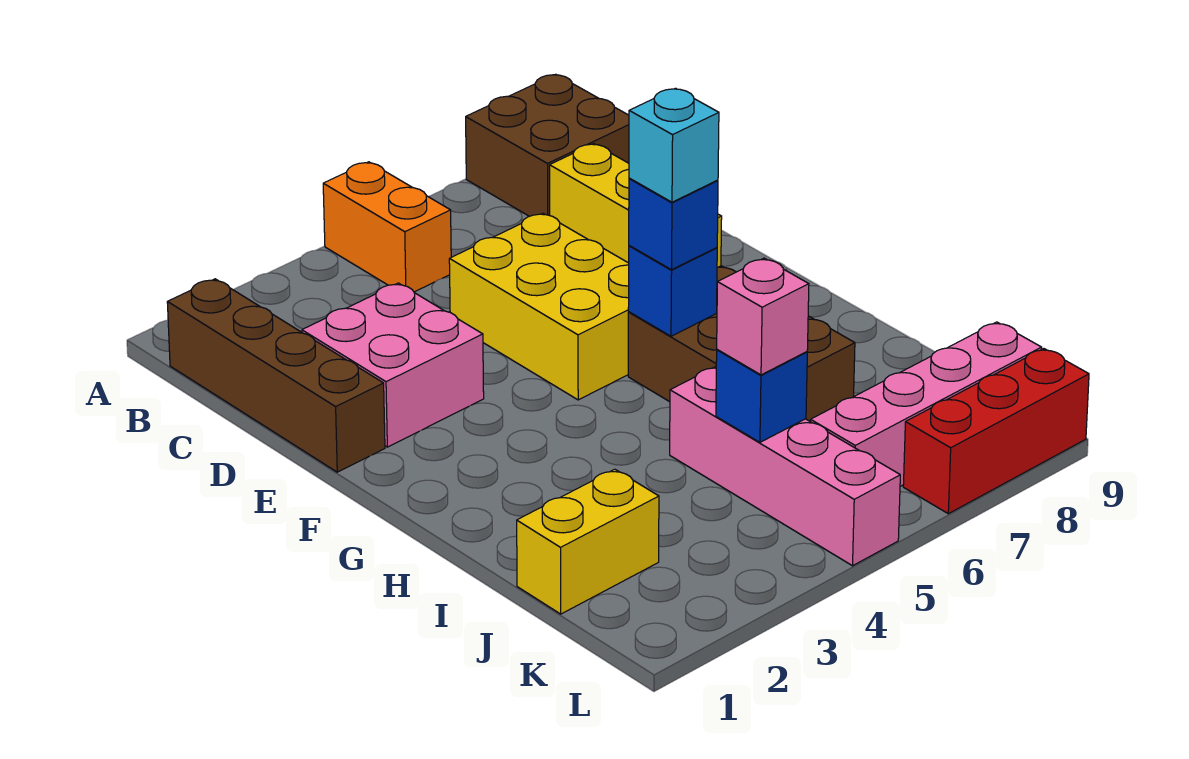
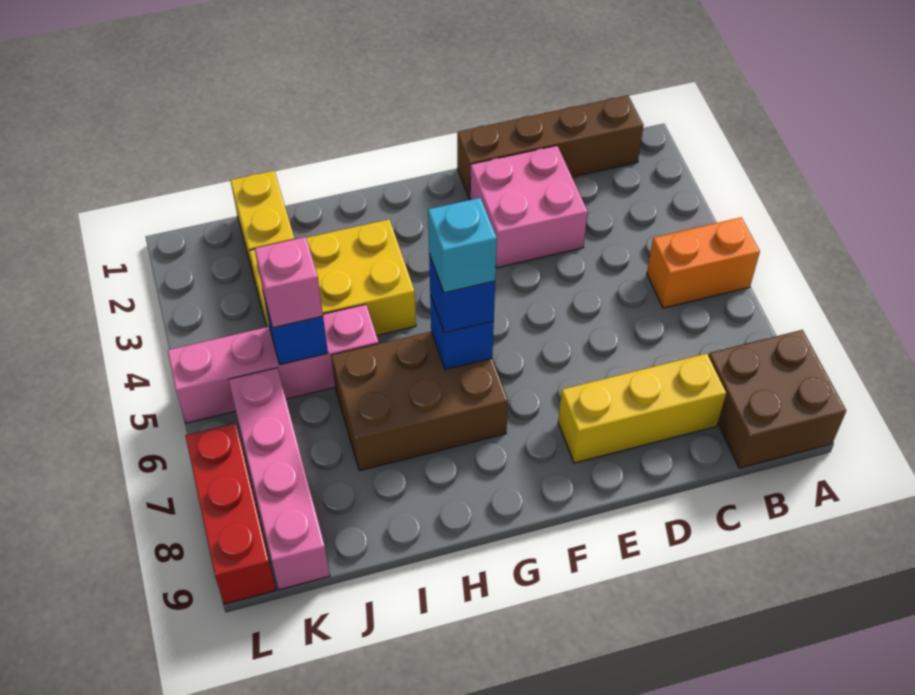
yellow brick D5:F6 level 1 -> yellow brick H3:J4 level 1

